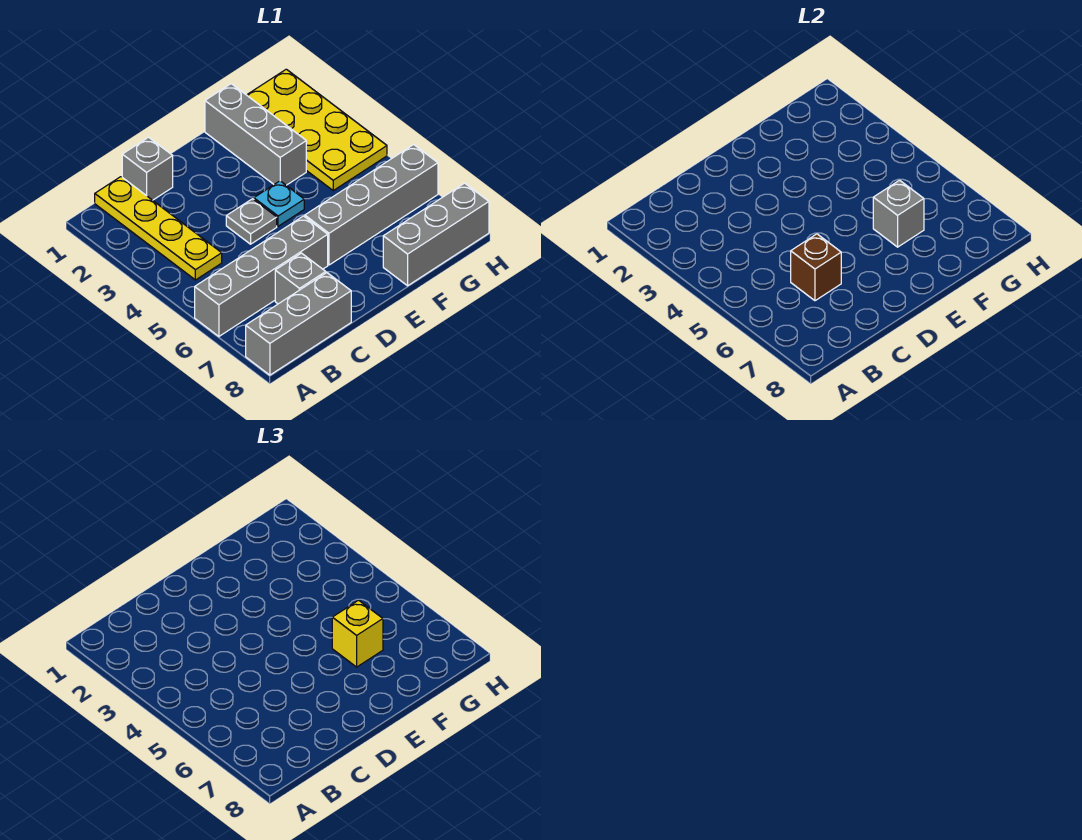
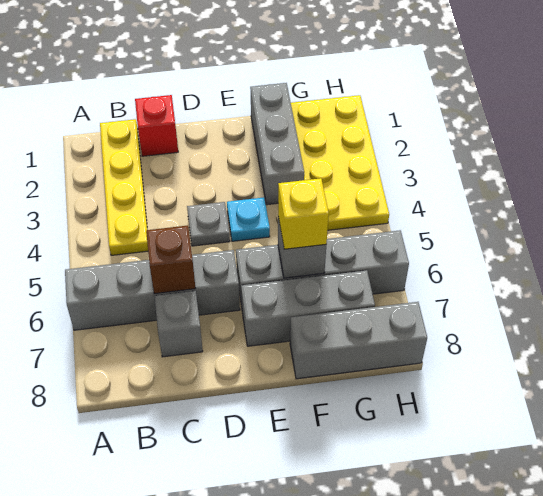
grey brick A8:C8 level 1 -> grey brick E7:G7 level 1
grey brick C1 level 1 -> red brick C1 level 1

